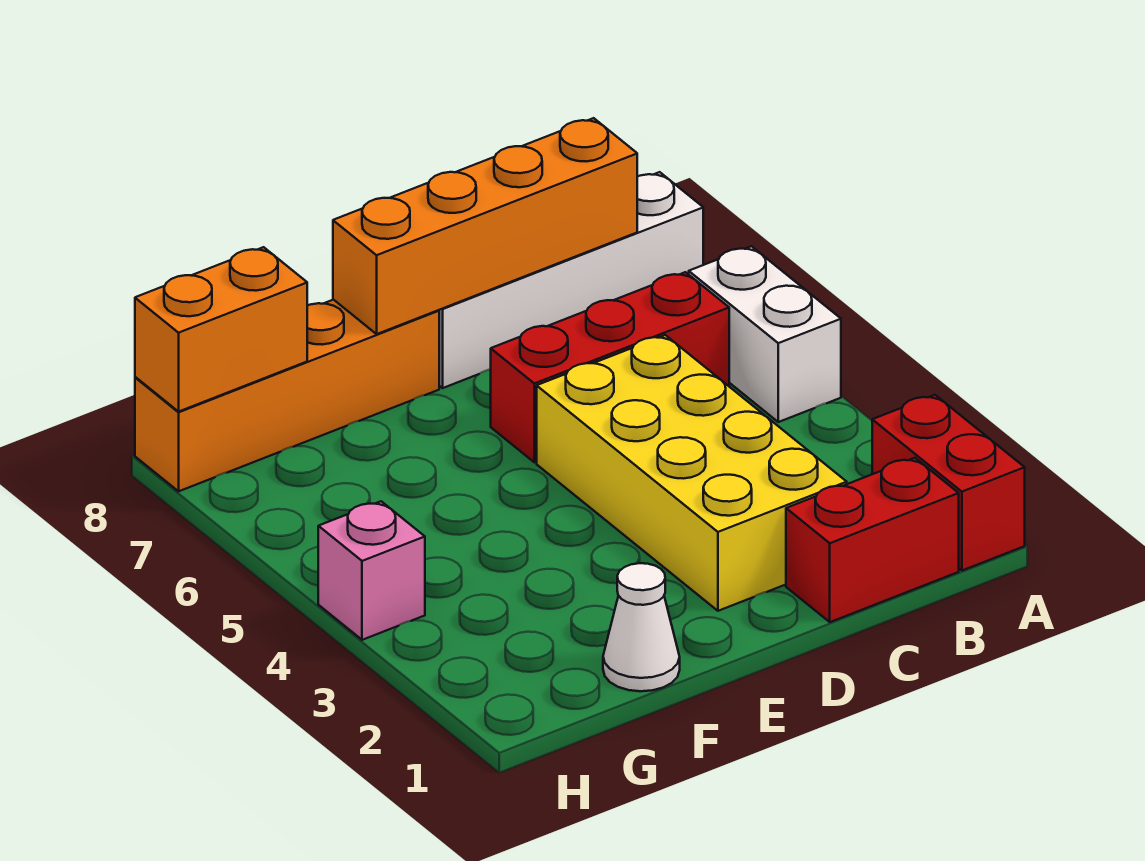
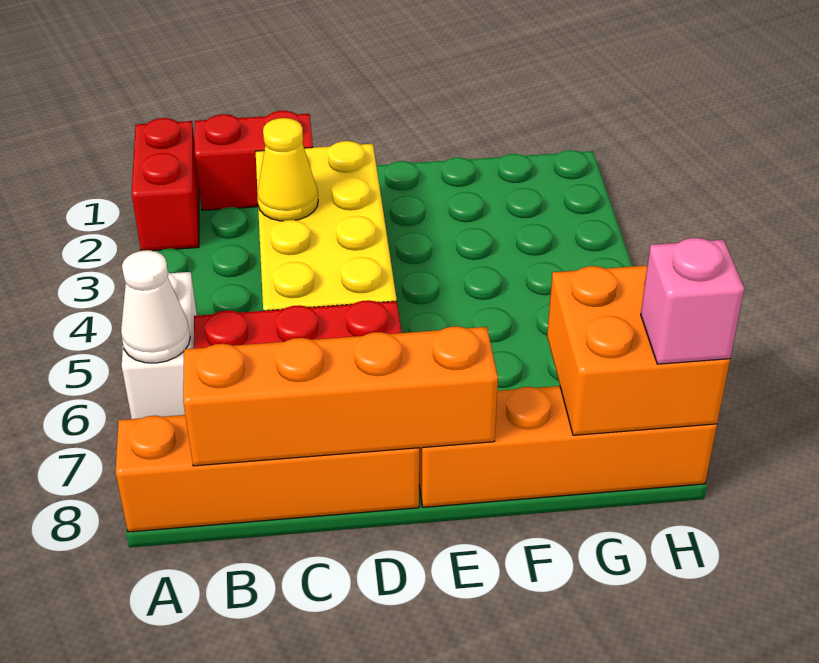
white brick A8:D8 level 1 -> orange brick A8:D8 level 1
none -> yellow cone C3 level 2
white cone F1 level 1 -> white cone A6 level 2
orange brick G8:H8 level 2 -> orange brick G7:H8 level 2
pink brick H4 level 1 -> pink brick H8 level 3

